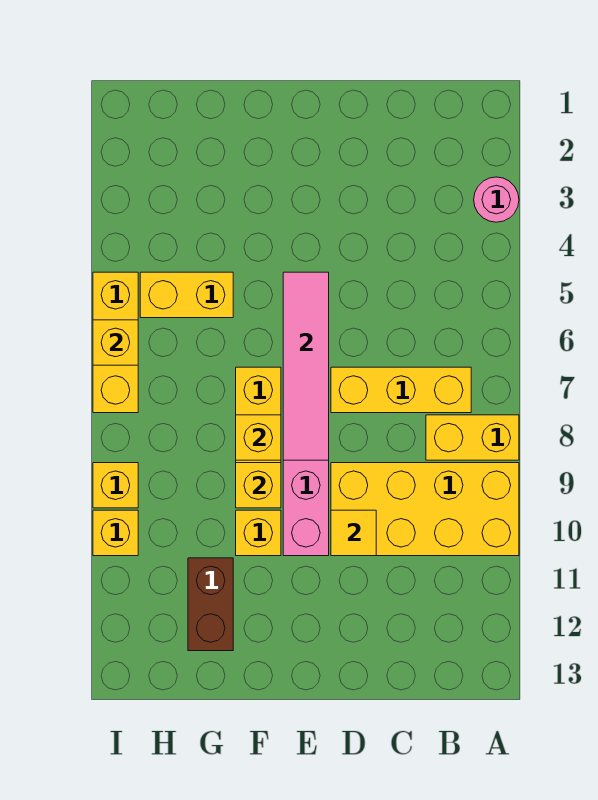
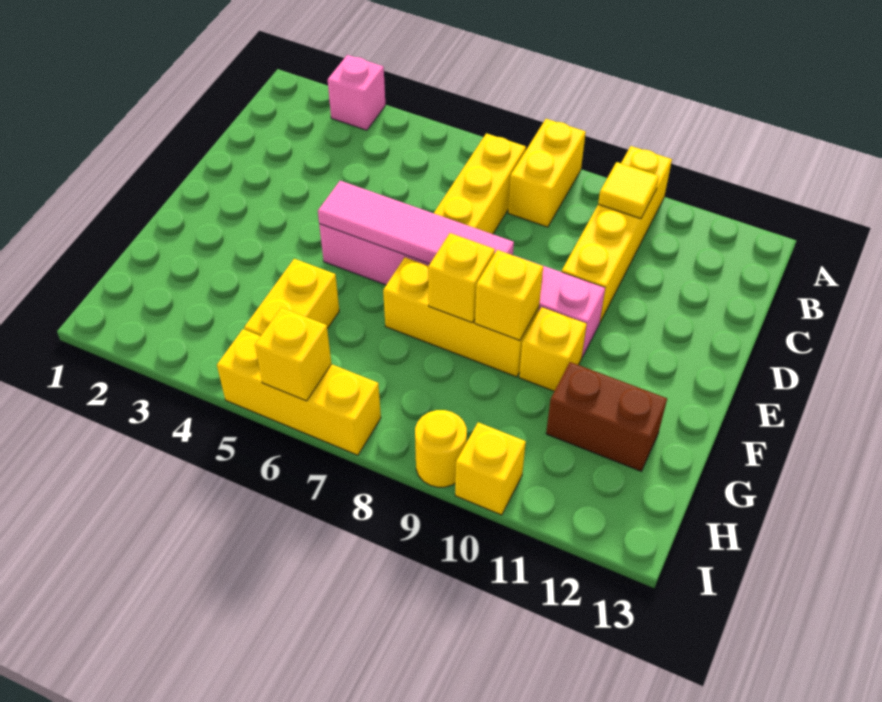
pink round brick A3 level 1 -> pink brick A3 level 1
yellow brick A9:D10 level 1 -> yellow brick A10:D10 level 1
yellow tile D10 level 2 -> yellow tile B10 level 2
yellow brick I9 level 1 -> yellow round brick I9 level 1

